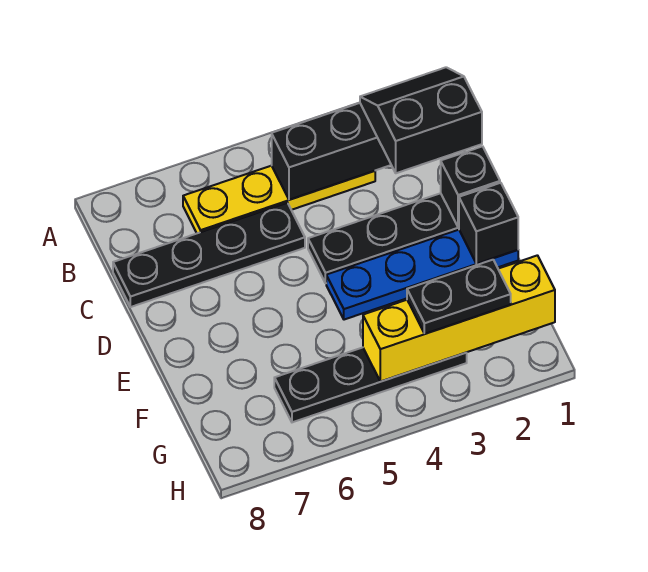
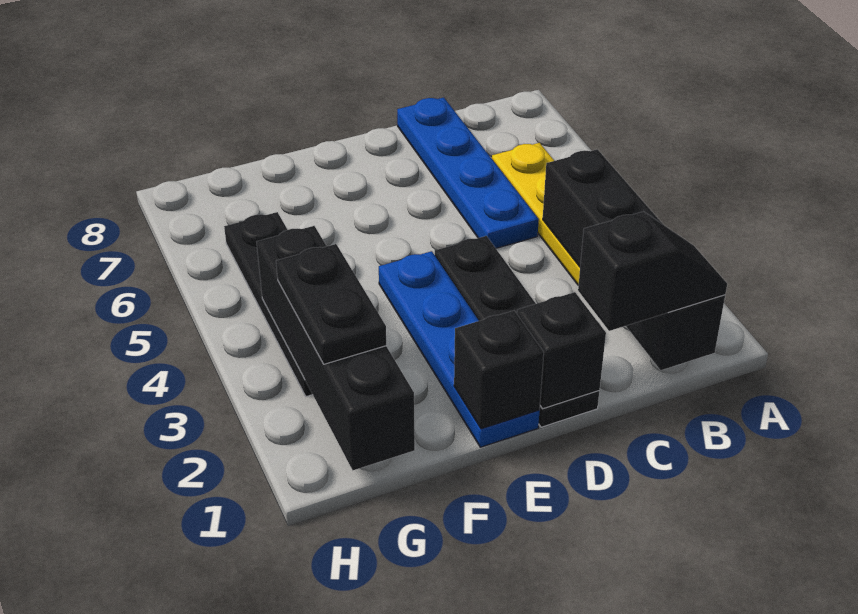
black slope B1:C2 level 3 top C -> black slope B1:C1 level 3 top C
black plate C5:C8 level 1 -> blue plate C5:C8 level 1
yellow brick G1:G4 level 2 -> black brick G1:G4 level 2

